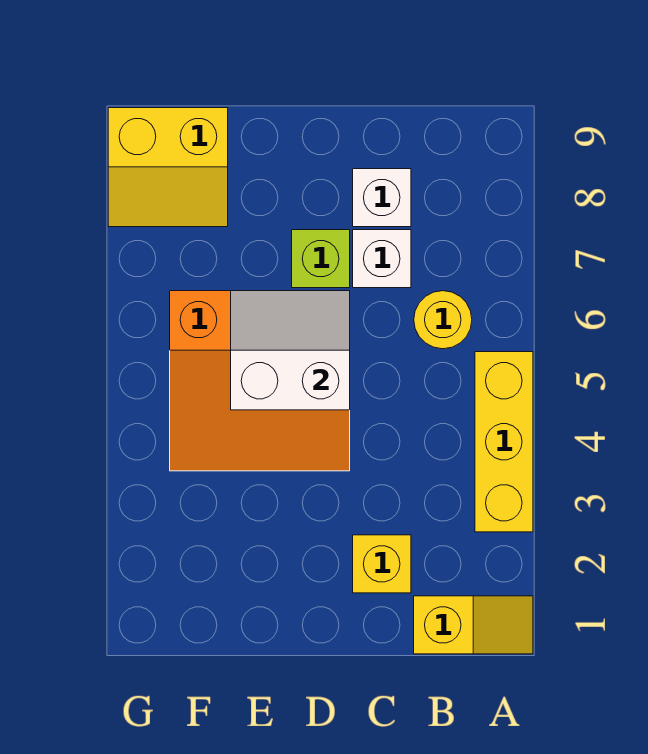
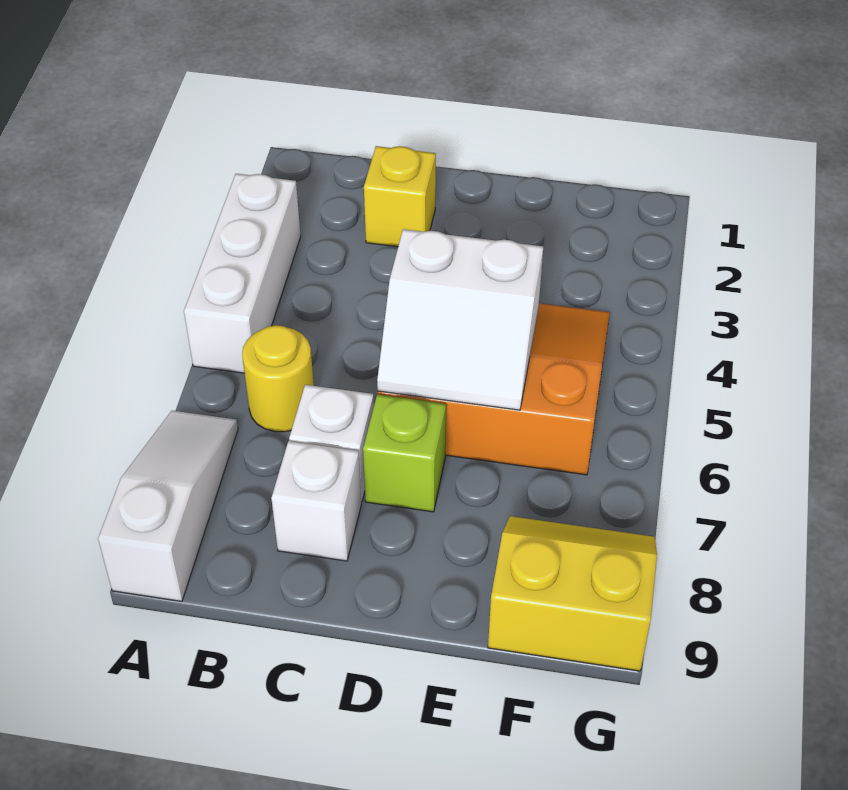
yellow slope A1:B1 level 1 top B -> none
yellow brick A3:A5 level 1 -> white brick A3:A5 level 1
none -> white slope A7:A9 level 1 top 9

